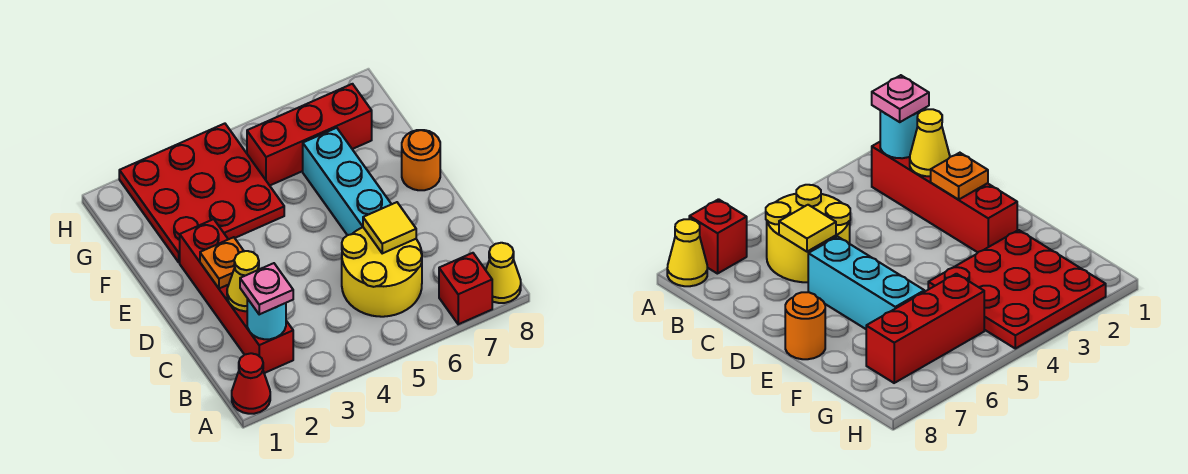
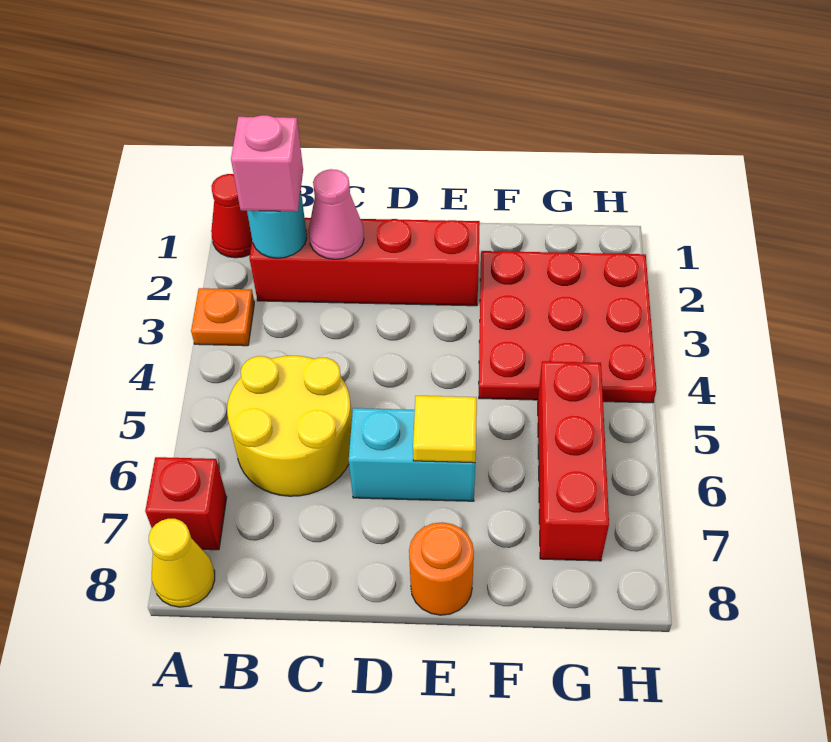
pink plate B2 level 3 -> pink brick B2 level 3
yellow cone C2 level 2 -> pink cone C2 level 2
yellow tile C6 level 2 -> yellow tile E6 level 2
orange plate D2 level 2 -> orange plate A3 level 1
cyan brick D6:F6 level 1 -> cyan brick D6:E6 level 1

